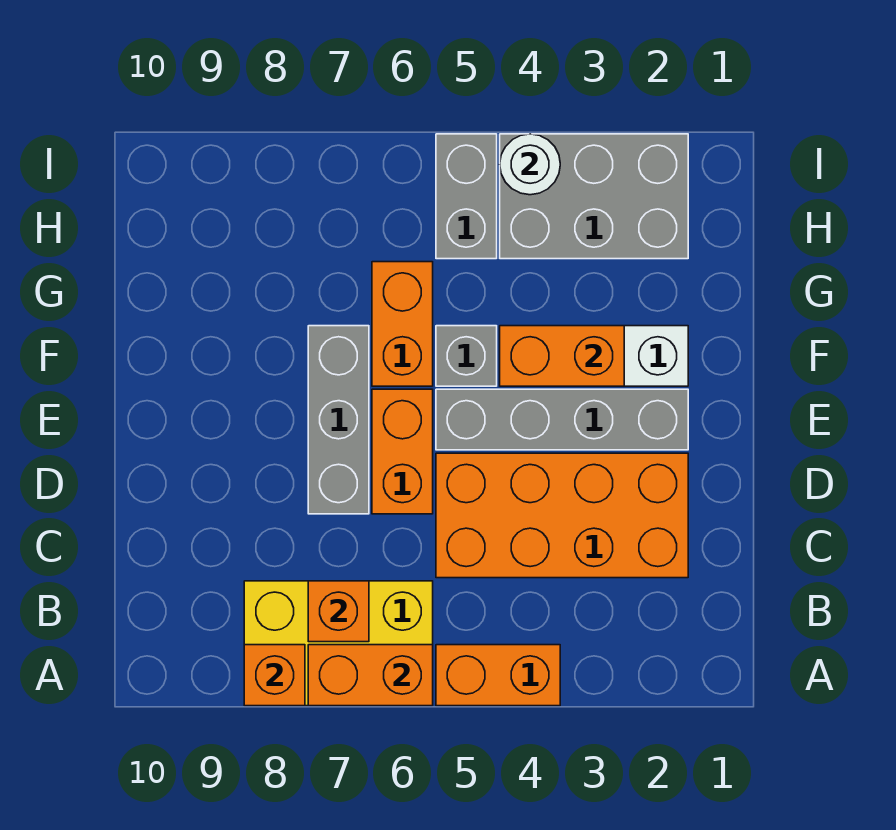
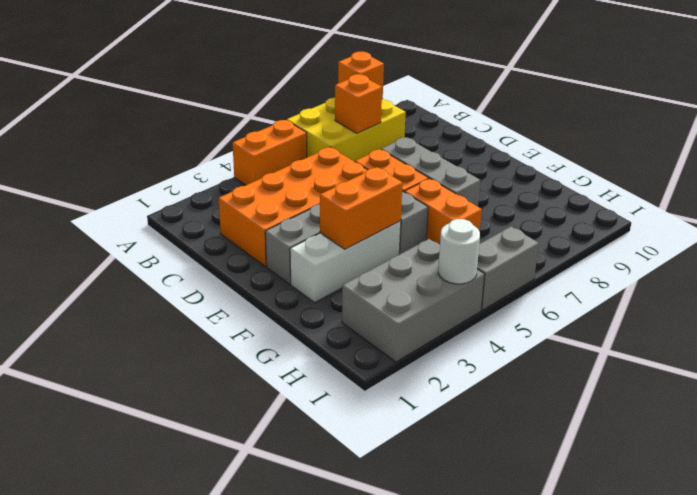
orange brick A6:A7 level 2 -> none
grey brick H5:I5 level 1 -> grey brick I5:I6 level 1

